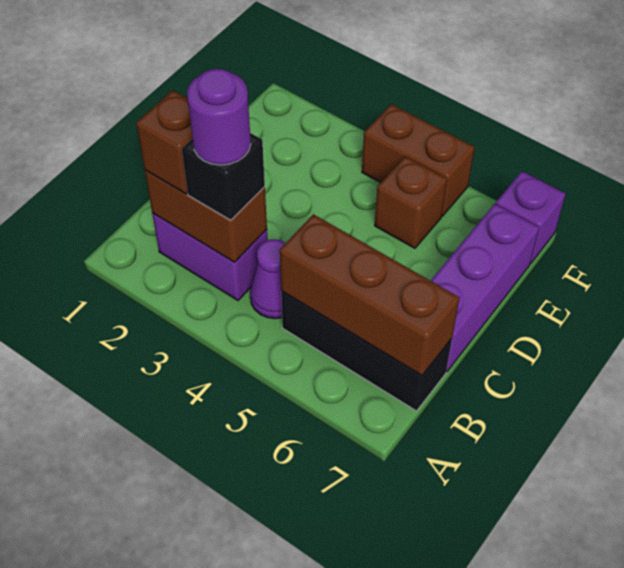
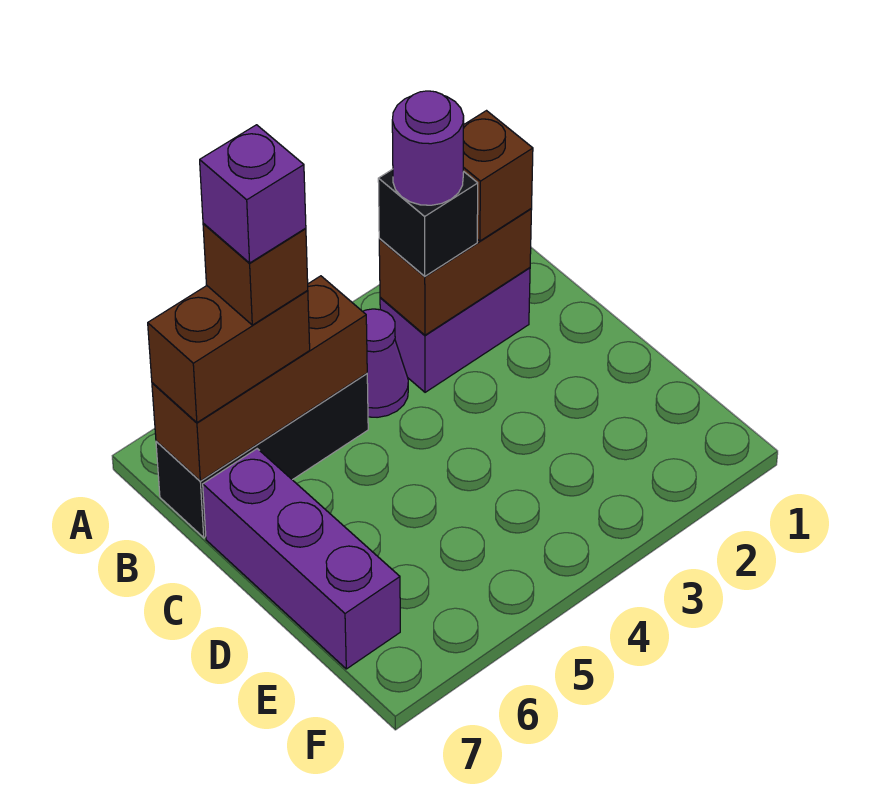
brown brick E5 level 1 -> brown brick B6 level 4
brown brick F4:F5 level 1 -> brown brick B6:B7 level 3
purple brick F7 level 1 -> purple brick B6 level 5

